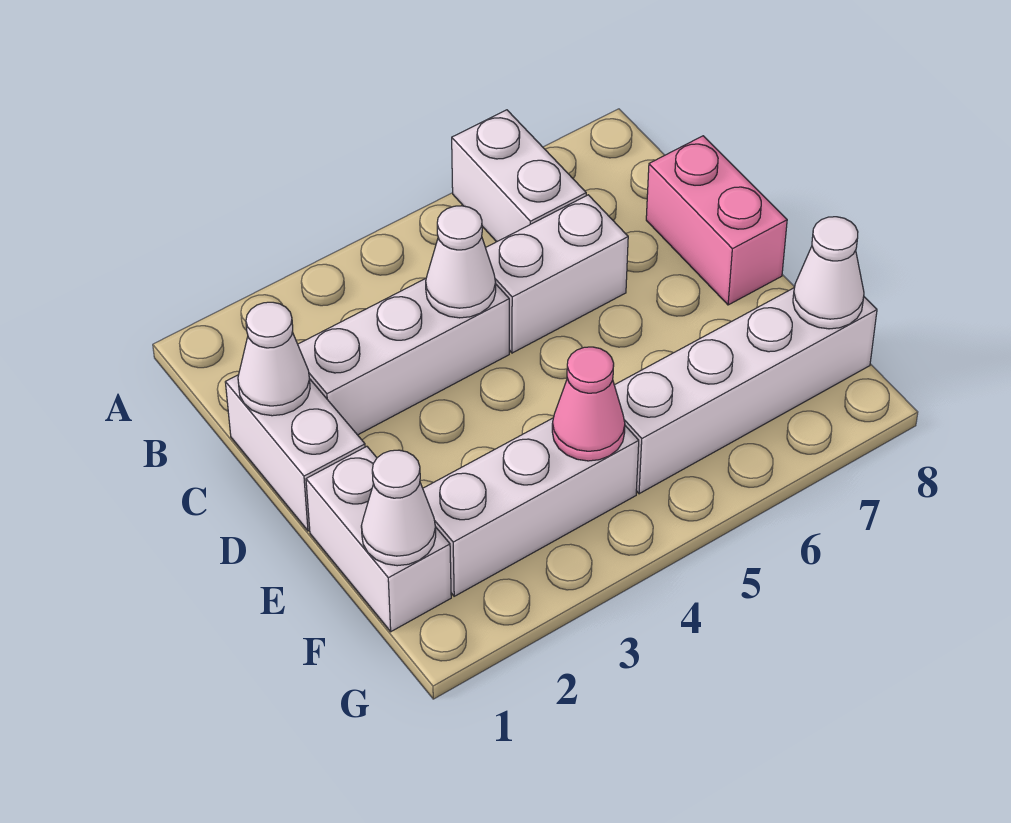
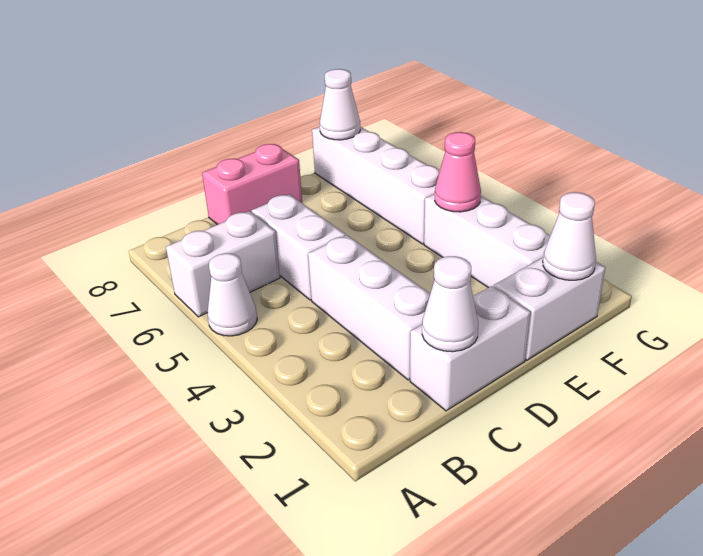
white cone C4 level 2 -> white cone A5 level 1

